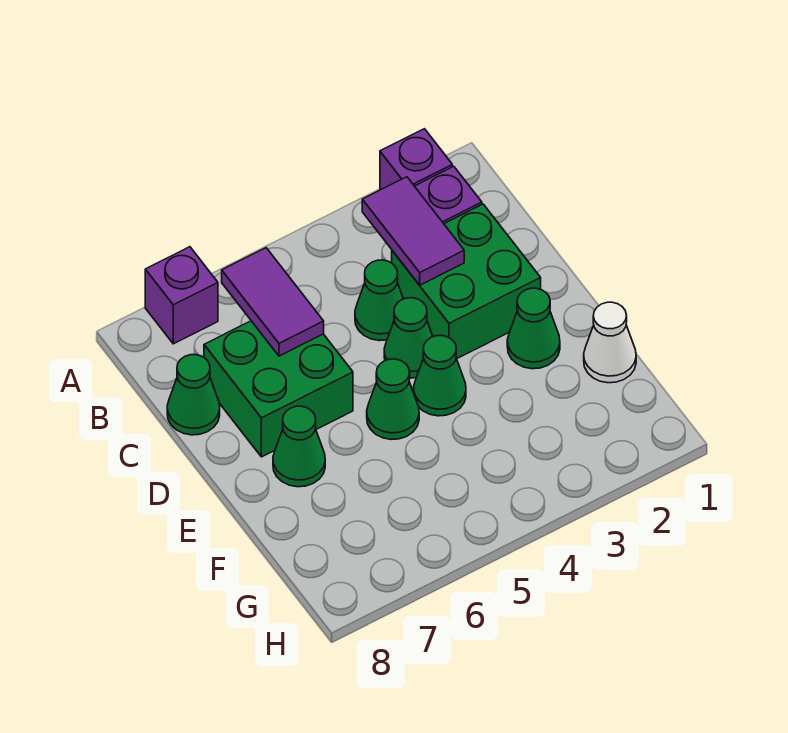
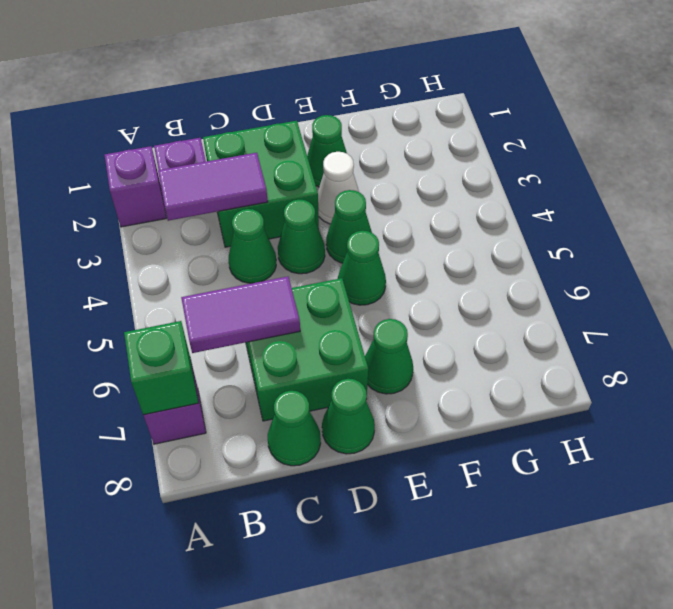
none -> green brick A7 level 2
none -> green cone D8 level 1
white cone F1 level 1 -> white cone E3 level 1

